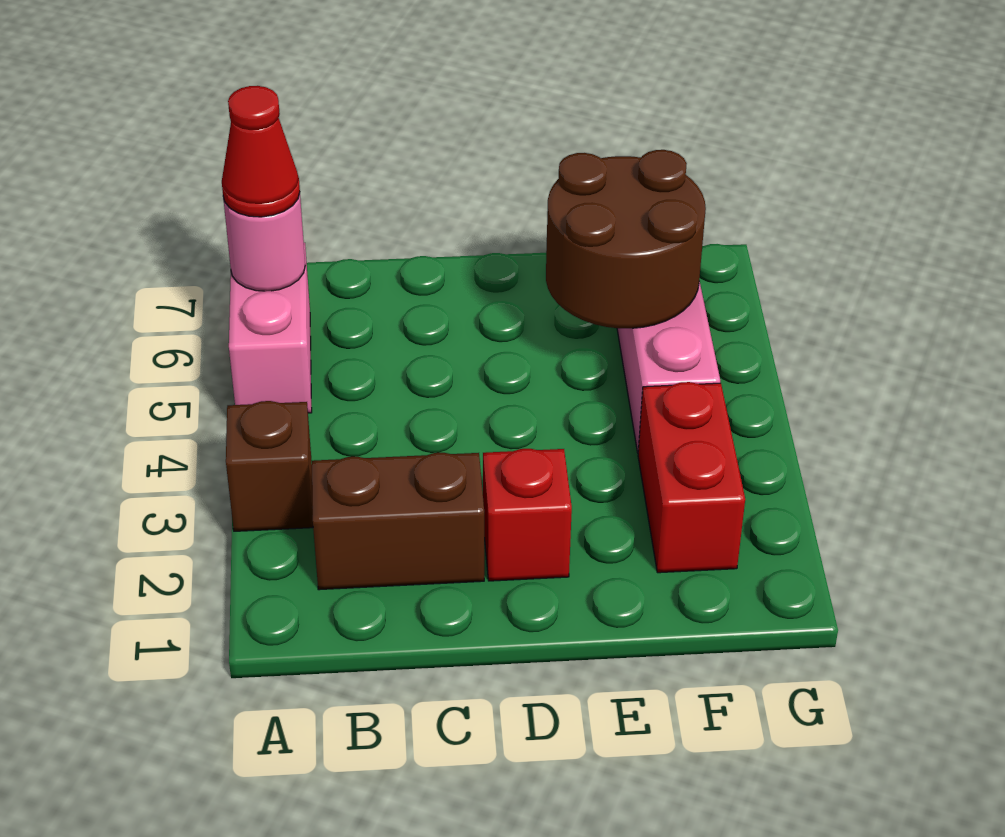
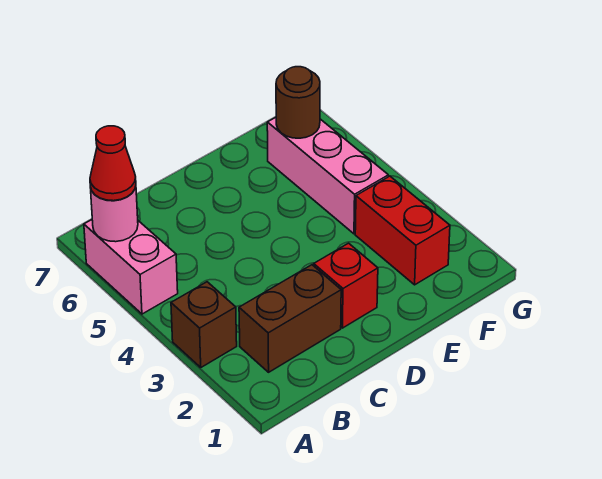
brown round brick E5:F6 level 2 -> brown round brick F6 level 2

